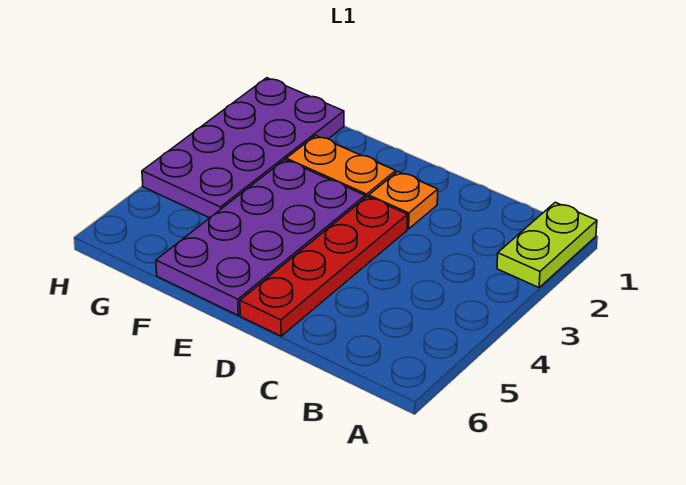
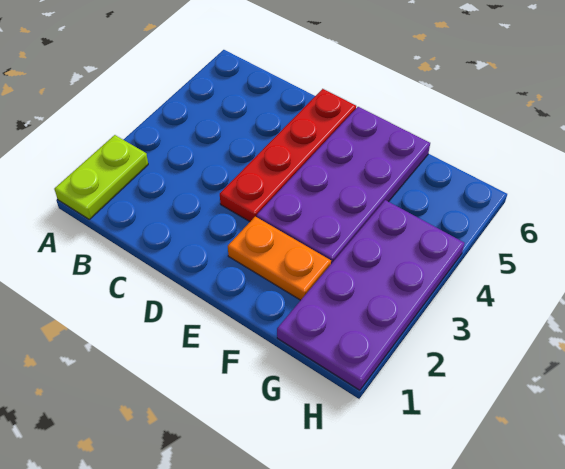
orange plate D2 level 1 -> none

